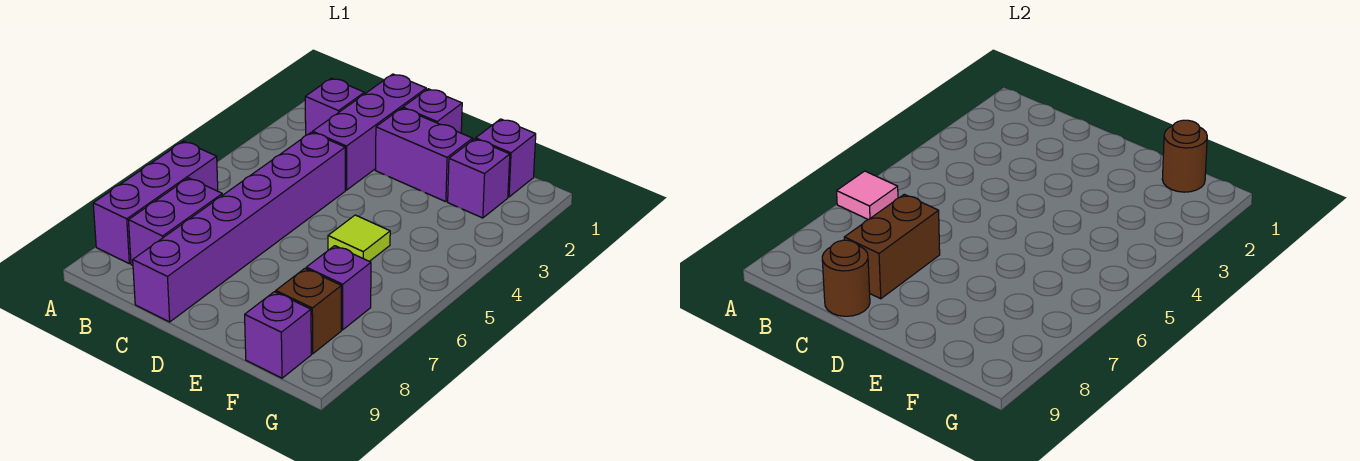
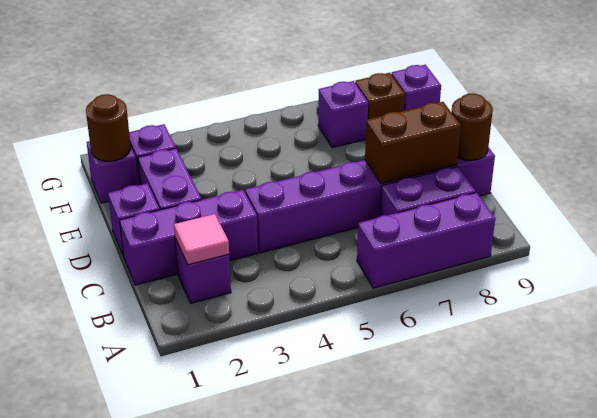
pink tile A6 level 2 -> pink tile B2 level 2
lime tile E5 level 1 -> none

